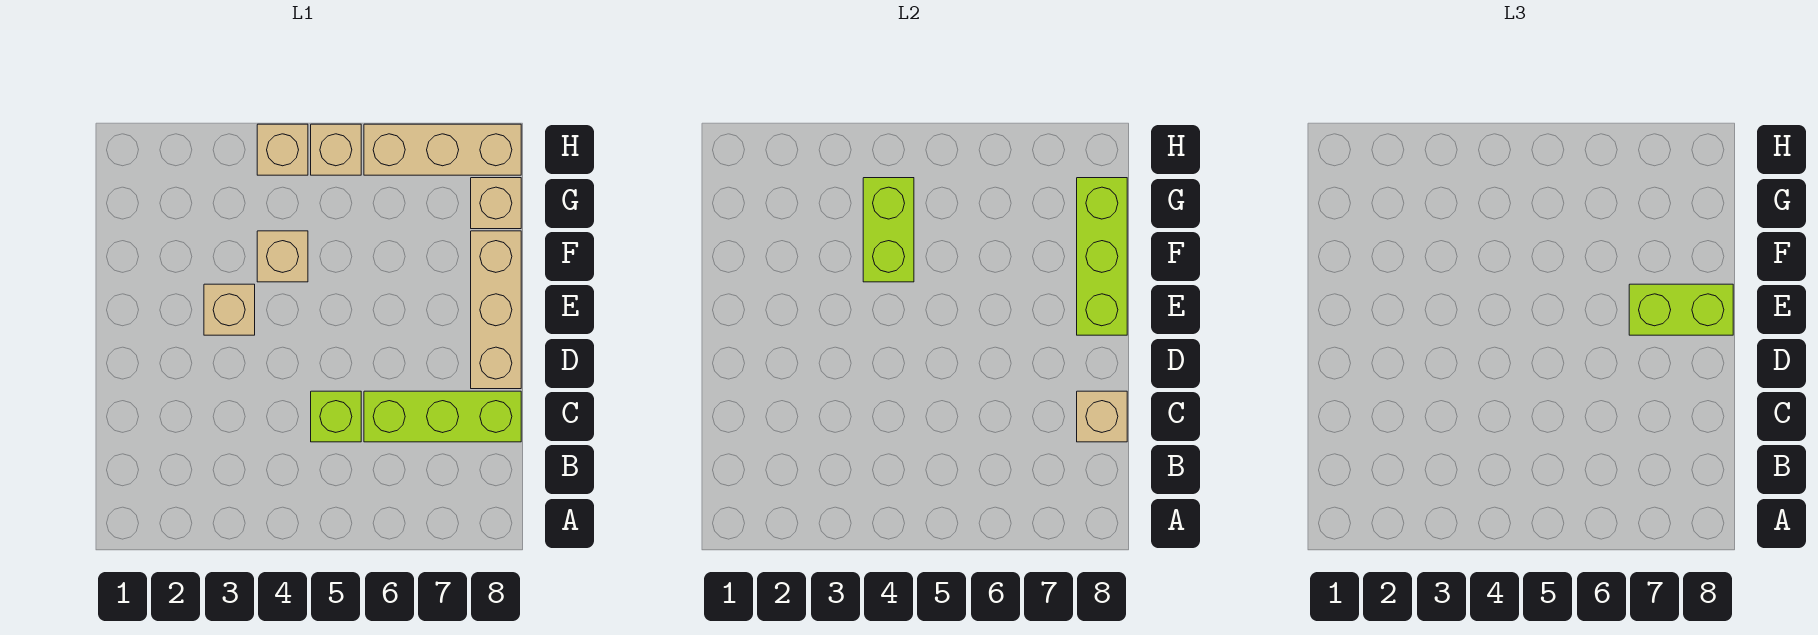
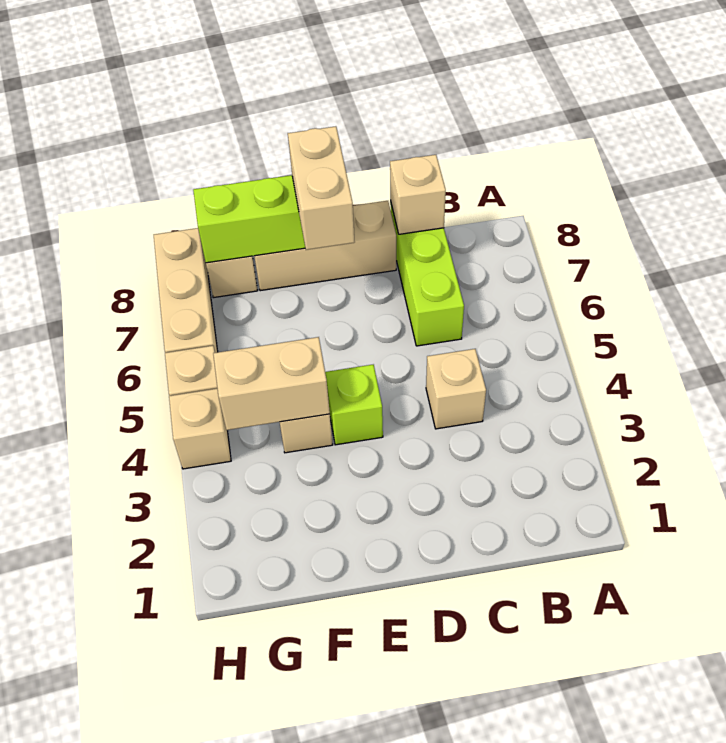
lime brick C5 level 1 -> lime brick E4 level 1
tan brick E3 level 1 -> tan brick C4 level 1
lime brick E7:E8 level 3 -> tan brick E7:E8 level 3
lime brick F4:G4 level 2 -> tan brick F4:G4 level 2

